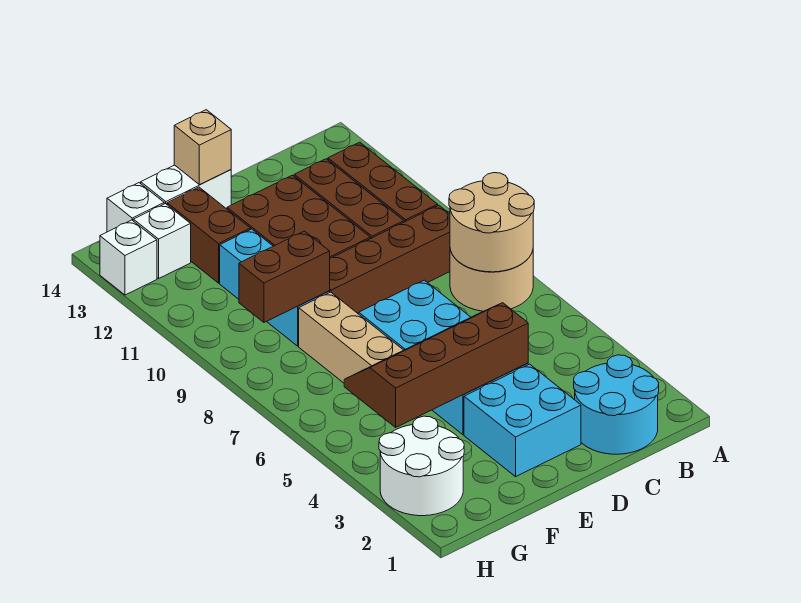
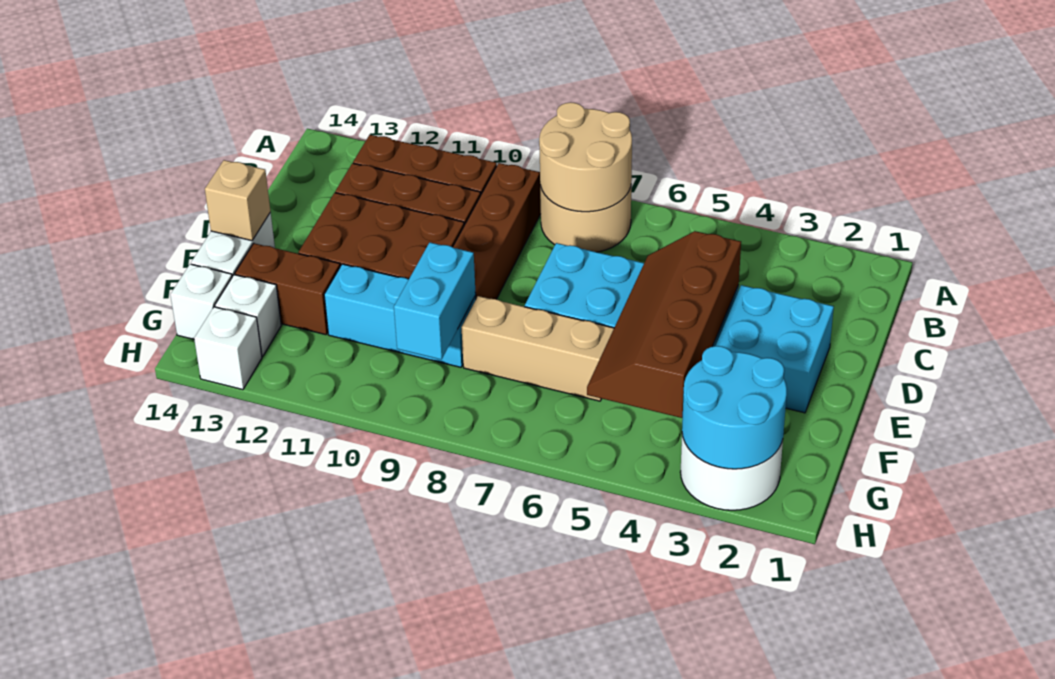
cyan round brick B1:C2 level 1 -> cyan round brick G2:H3 level 2
brown brick F9:G9 level 2 -> cyan brick F9:G9 level 2

